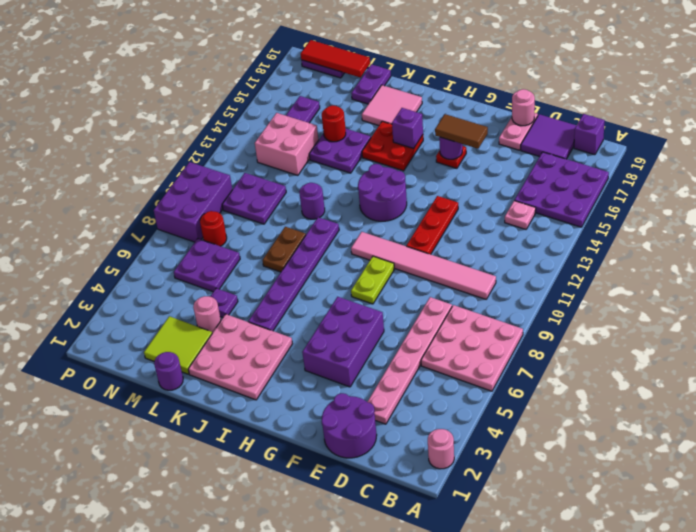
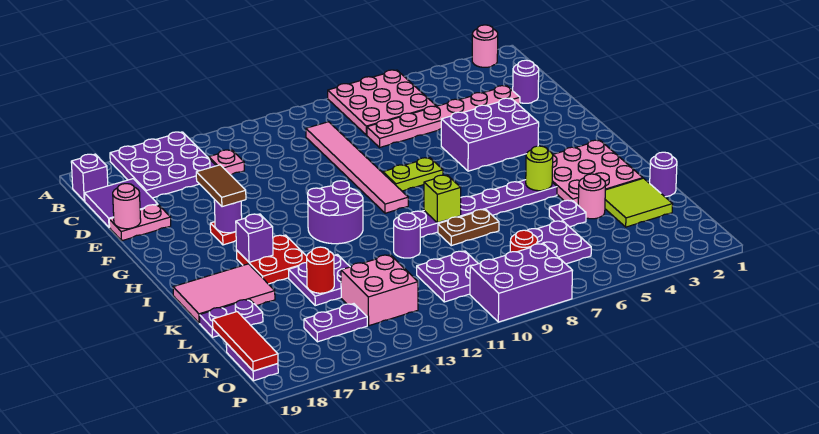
purple round brick D1:E2 level 1 -> purple round brick D2 level 1
red plate F11:F13 level 1 -> none
none -> lime round brick J5 level 2
none -> lime brick J9 level 2
pink tile J17:K18 level 1 -> pink tile J17:K19 level 1

